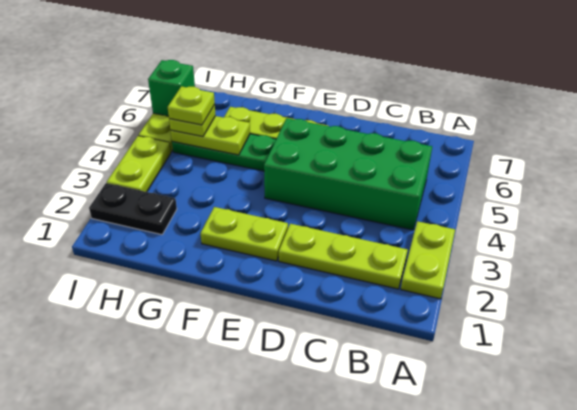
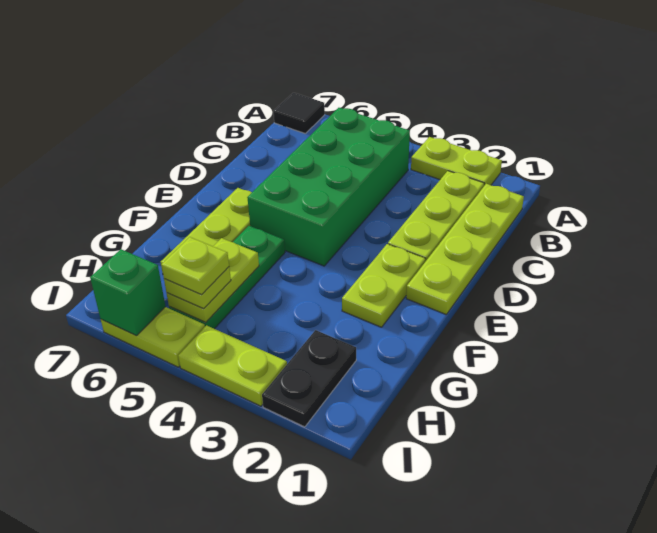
none -> black tile A7 level 1
none -> lime plate B1:E1 level 1

